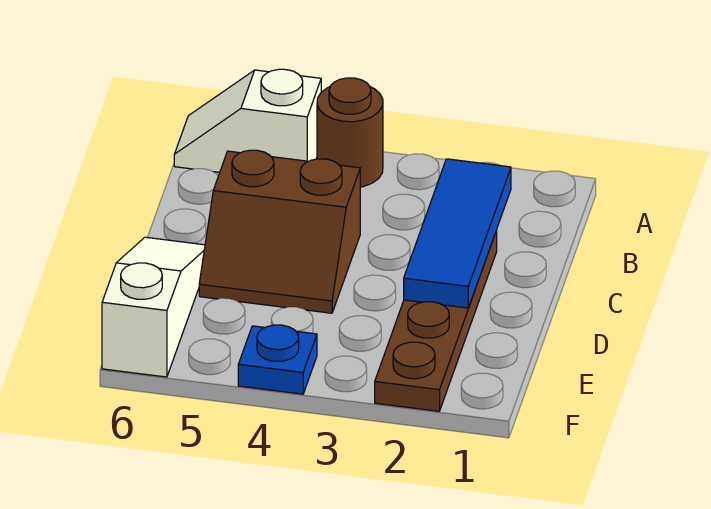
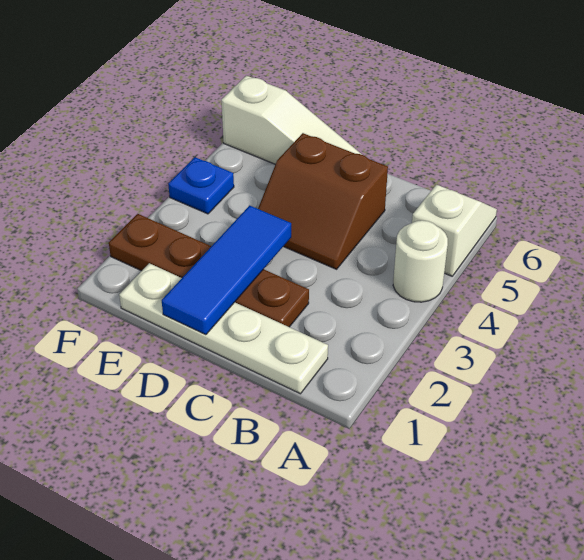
brown round brick A4 level 1 -> white round brick A4 level 1
none -> white plate B1:E1 level 1
blue tile B2:D2 level 2 -> blue tile D1:D3 level 2
brown slope C4:D5 level 1 top C -> brown slope C4:D5 level 1 top 5

